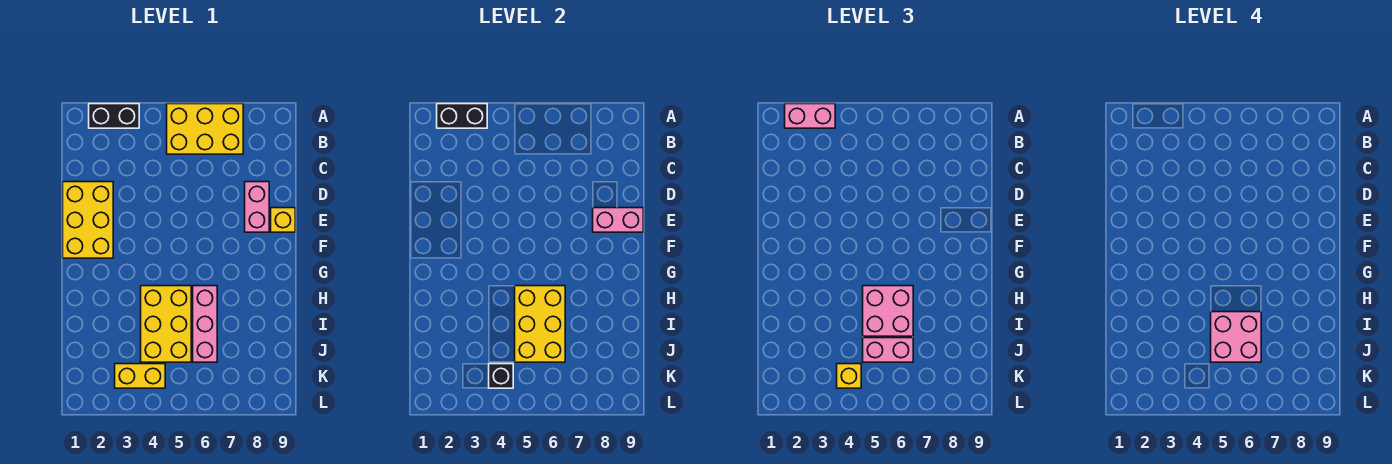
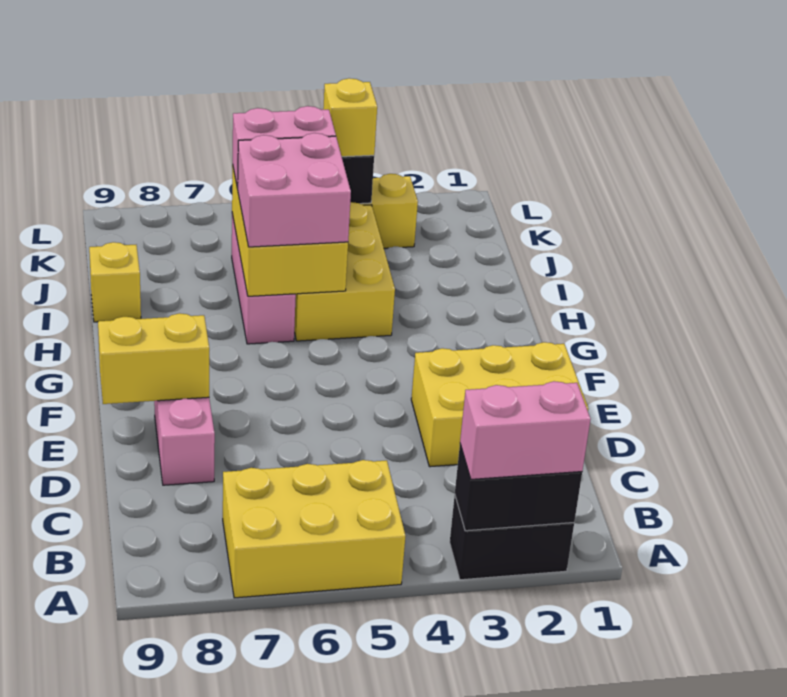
yellow brick D1:F2 level 1 -> yellow brick D1:E3 level 1
pink brick E8:E9 level 2 -> yellow brick E8:E9 level 2
yellow brick E9 level 1 -> yellow brick I9 level 1
pink brick I5:J6 level 4 -> none

